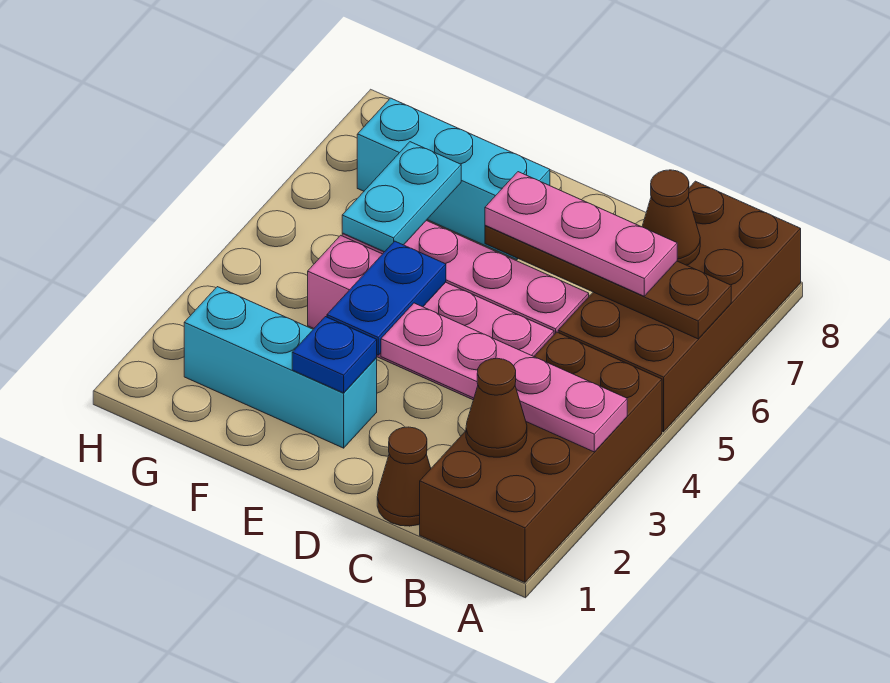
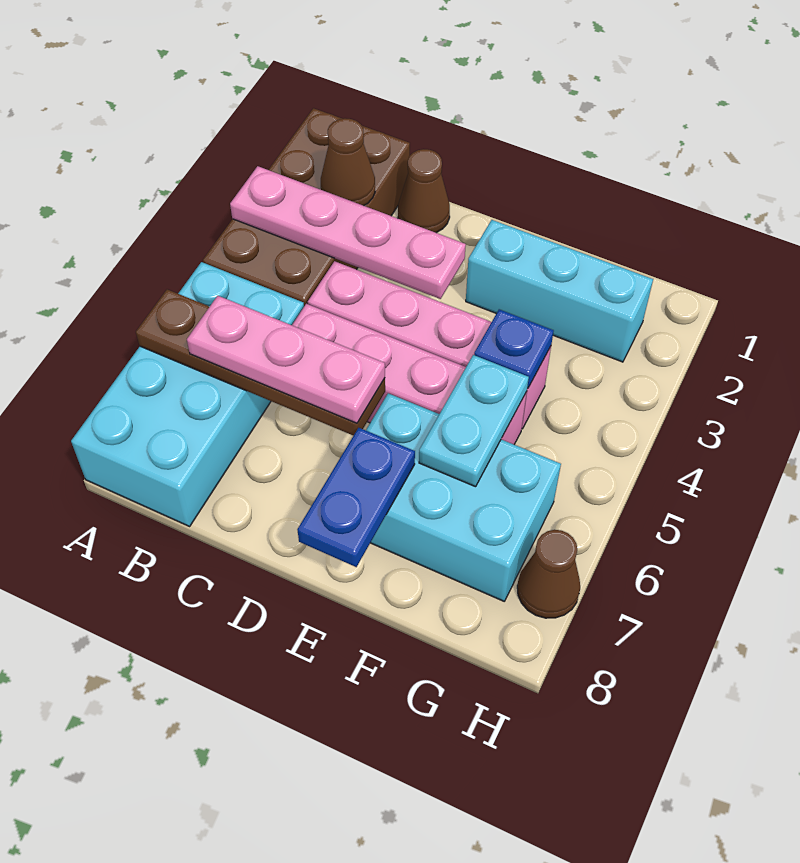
brown brick A5:B8 level 1 -> cyan brick A5:B8 level 1
brown cone B7 level 2 -> brown cone H7 level 1
blue plate E2 level 2 -> blue plate F4 level 2
blue plate E3:E4 level 2 -> blue plate E7:E8 level 2
cyan brick E7:G7 level 1 -> cyan brick E6:G7 level 1

